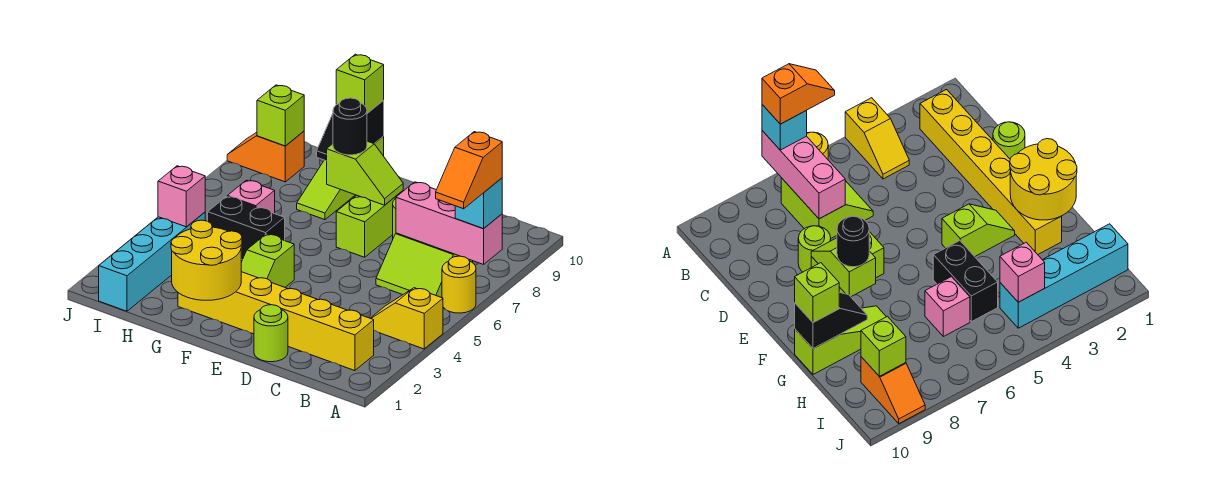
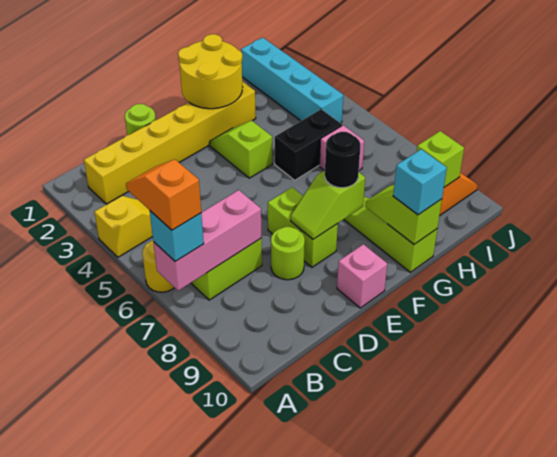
black slope G9:G10 level 2 top 10 -> lime slope G9:G10 level 2 top 10
lime brick G10 level 3 -> cyan brick G10 level 3
pink brick I4 level 2 -> pink brick E10 level 1

